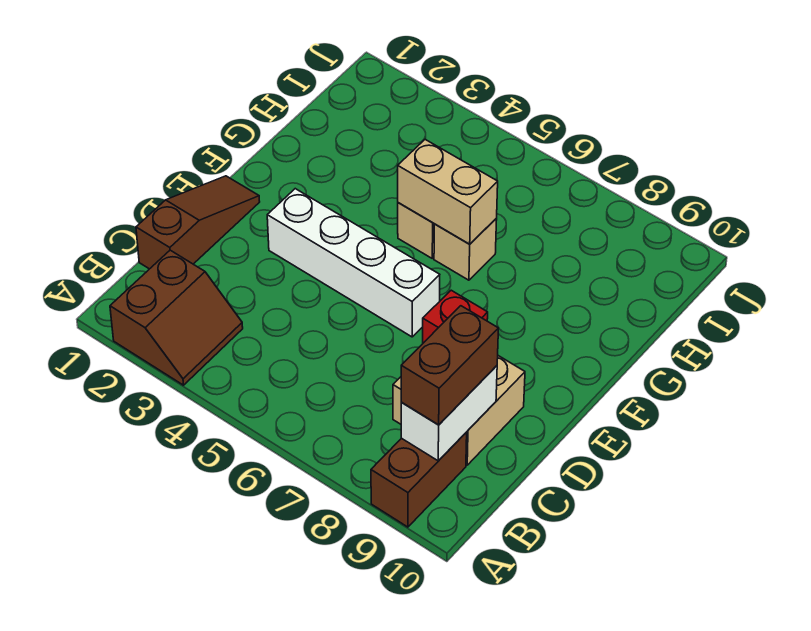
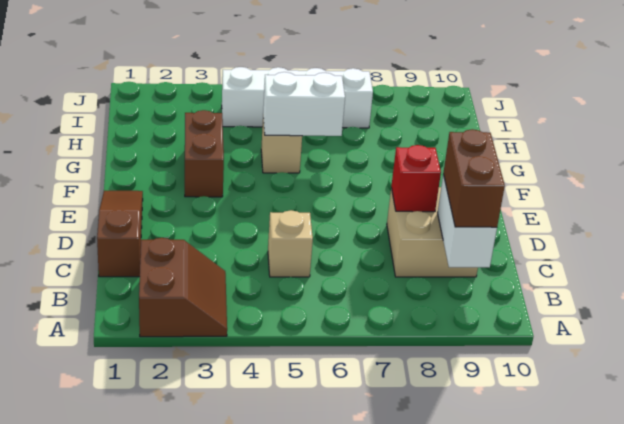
brown brick A9:B9 level 1 -> brown brick F3:G3 level 1
white brick E3:E6 level 1 -> white brick I4:I7 level 1
tan brick G5:G6 level 2 -> white brick G5:G6 level 2
tan brick G6 level 1 -> tan brick C5 level 1

